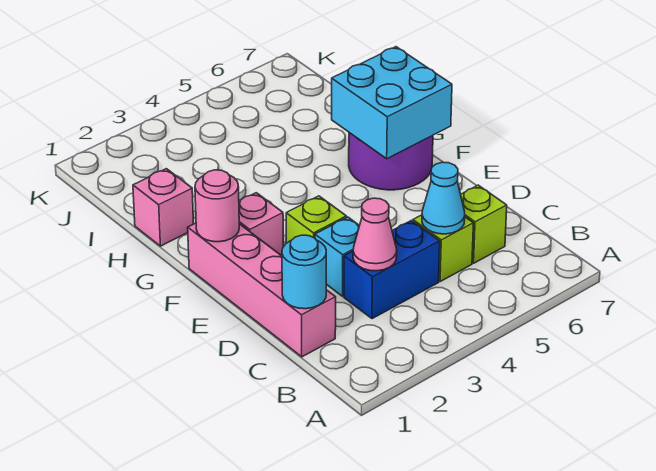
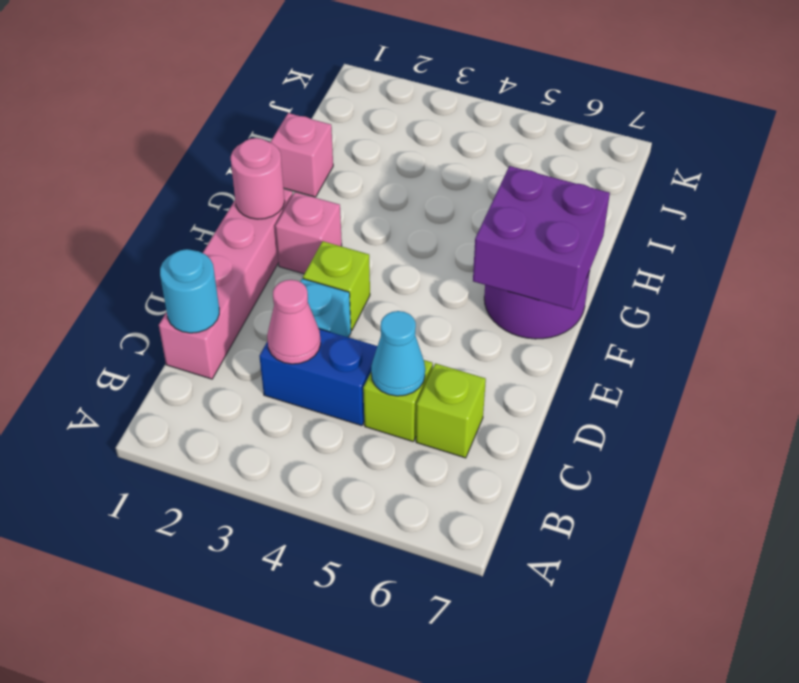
cyan brick F6:G7 level 2 -> purple brick F6:G7 level 2

